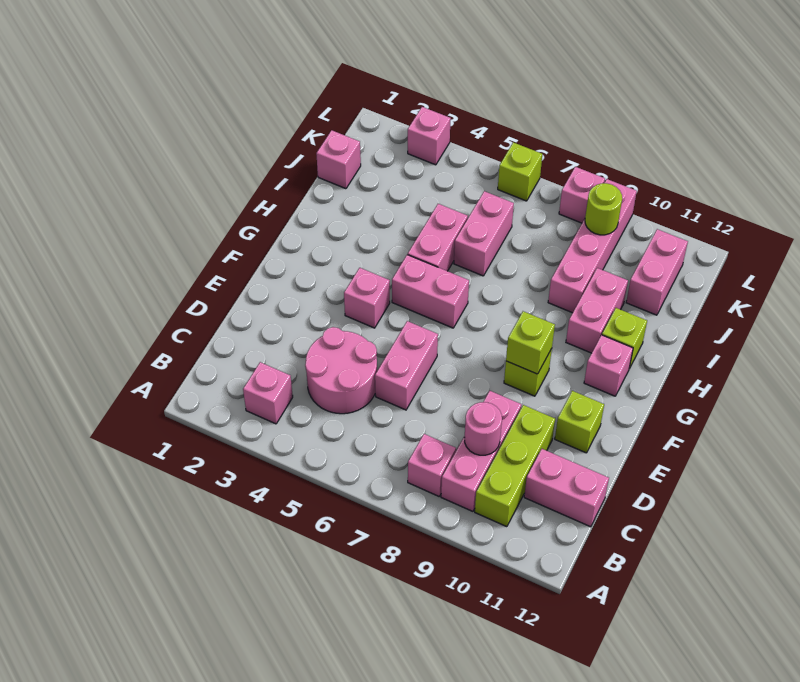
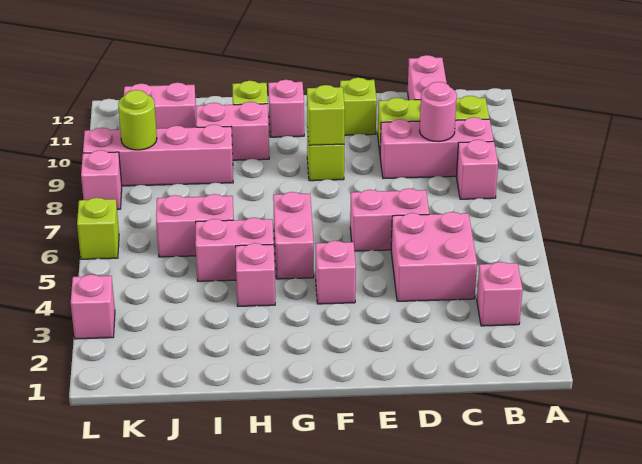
pink round brick C4:D5 level 1 -> pink brick C4:D5 level 1
pink brick J1 level 1 -> pink brick H4 level 1

